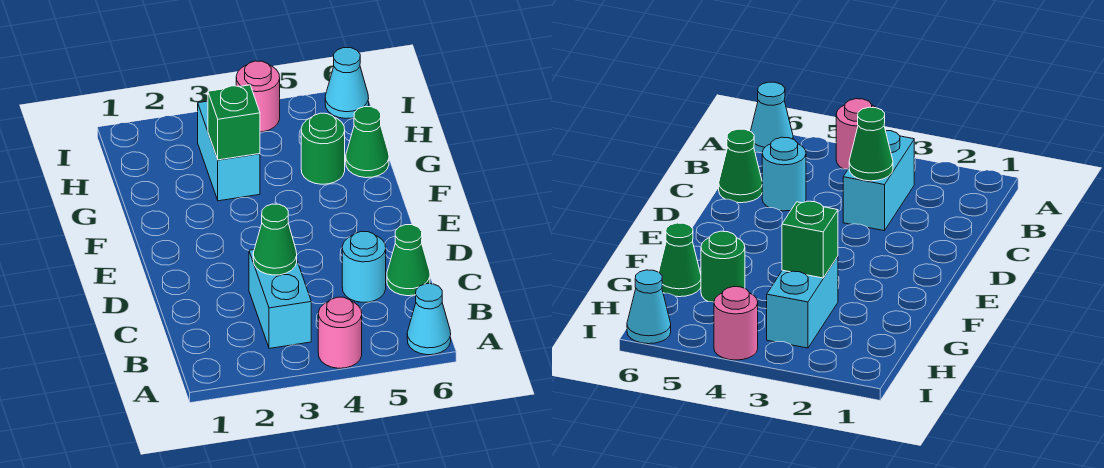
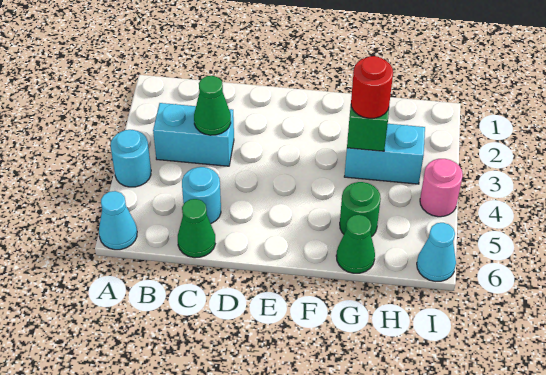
pink round brick A4 level 1 -> cyan round brick A4 level 1
none -> red round brick G3 level 3

